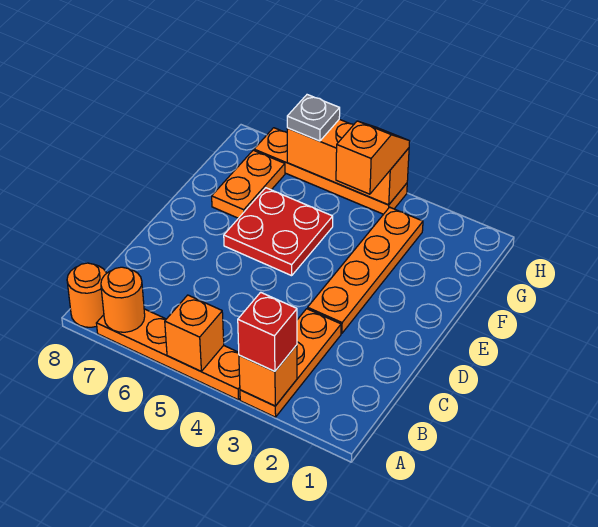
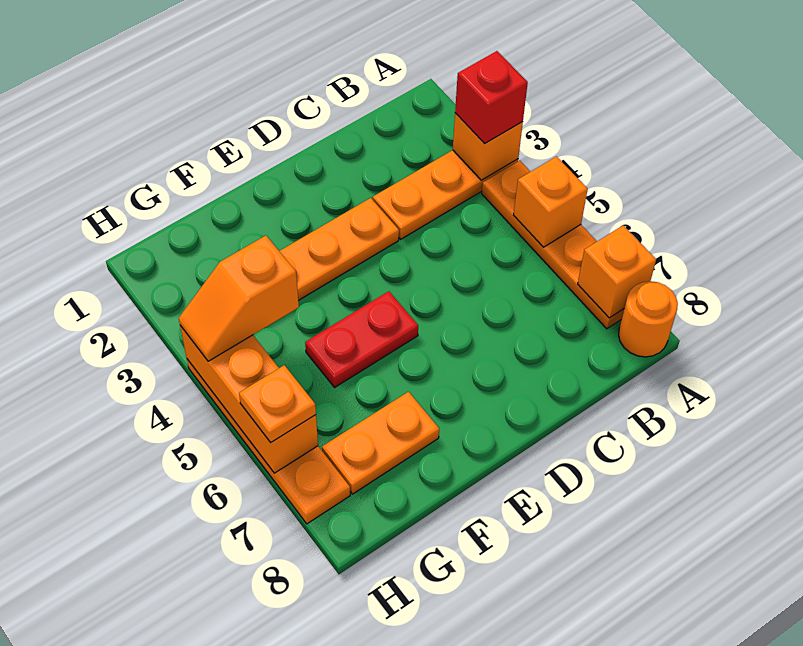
orange round brick A7 level 2 -> orange brick A7 level 2
red plate E5:F6 level 1 -> red plate E5:F5 level 1
grey plate H6 level 3 -> orange plate H6 level 3

